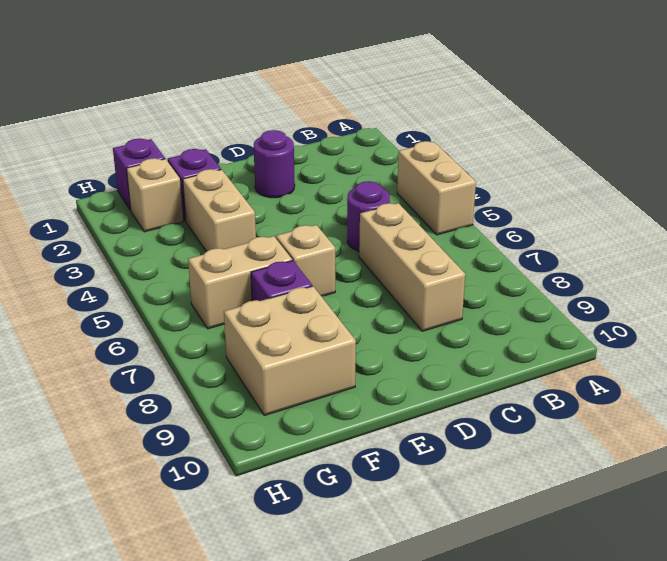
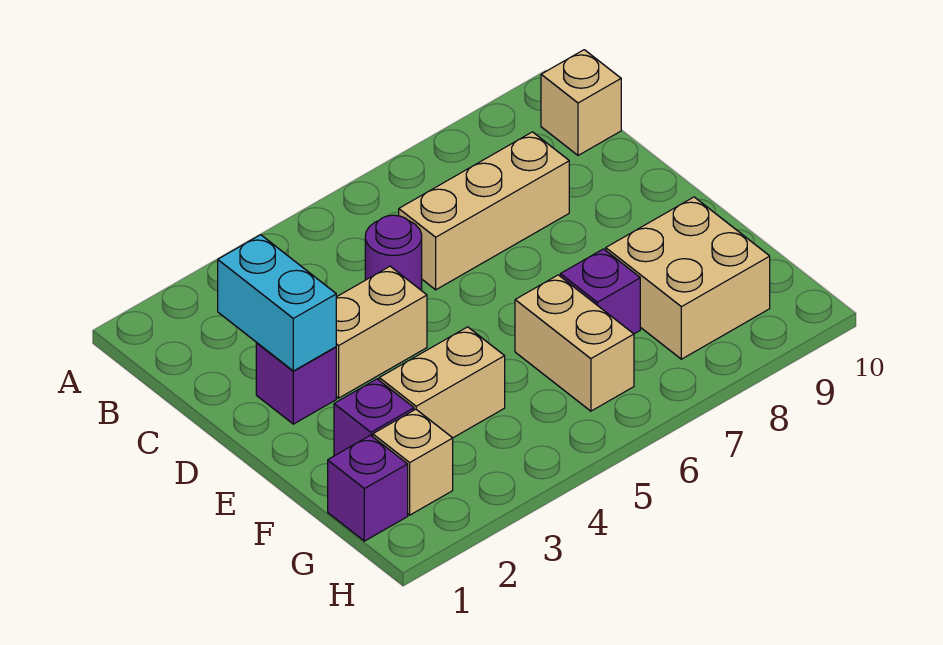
tan brick A4:A5 level 1 -> tan brick D3:D4 level 1
none -> cyan brick C2:D2 level 2
purple round brick D2 level 1 -> purple brick D2 level 1
tan brick E6 level 1 -> tan brick B10 level 1

